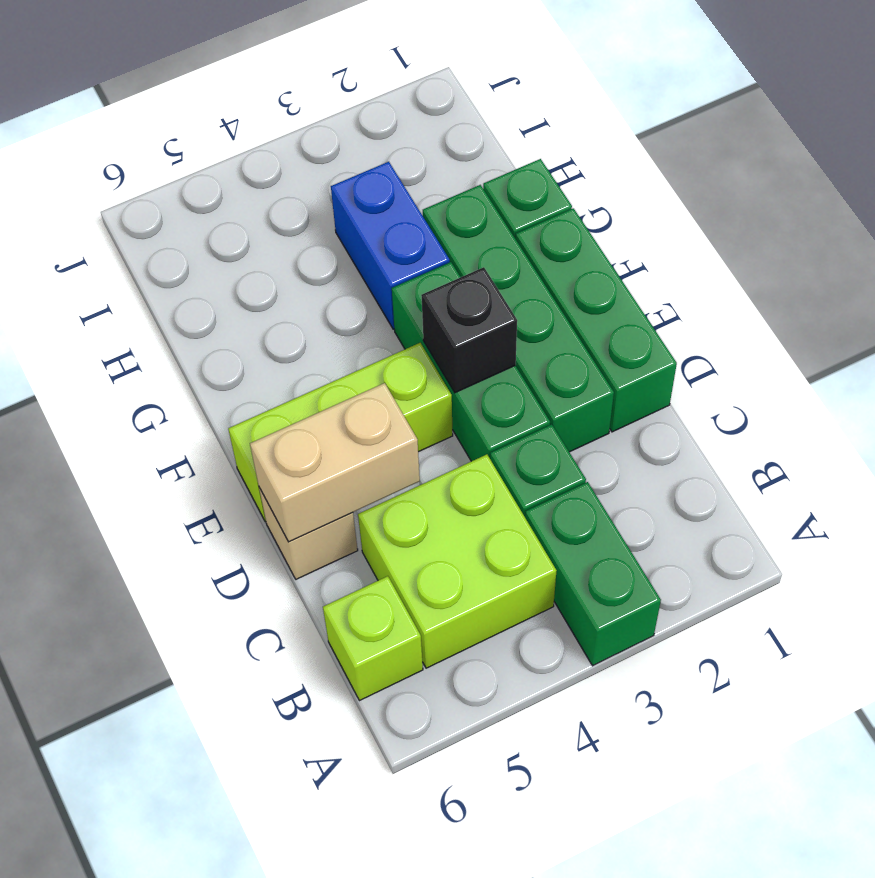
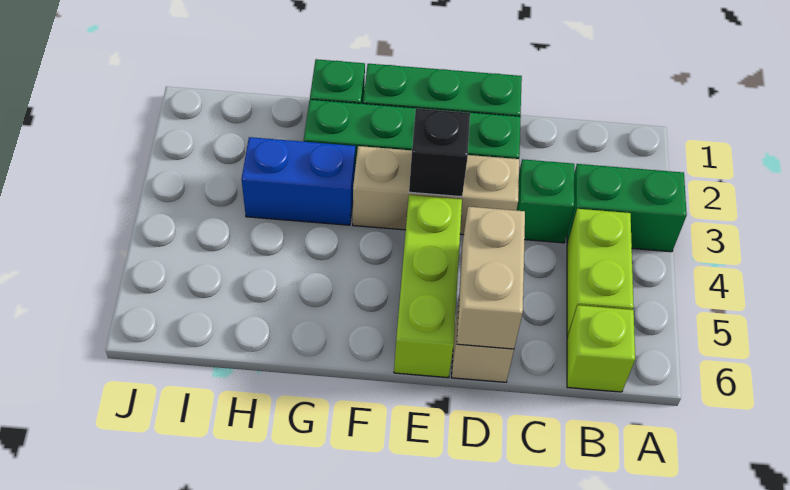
lime brick B4:C5 level 1 -> lime brick B4:B5 level 1
green brick D3:F3 level 1 -> tan brick D3:F3 level 1

